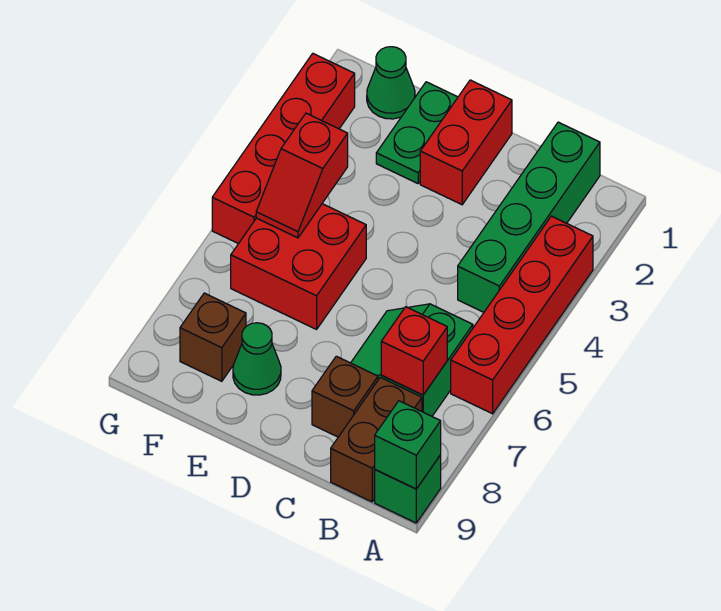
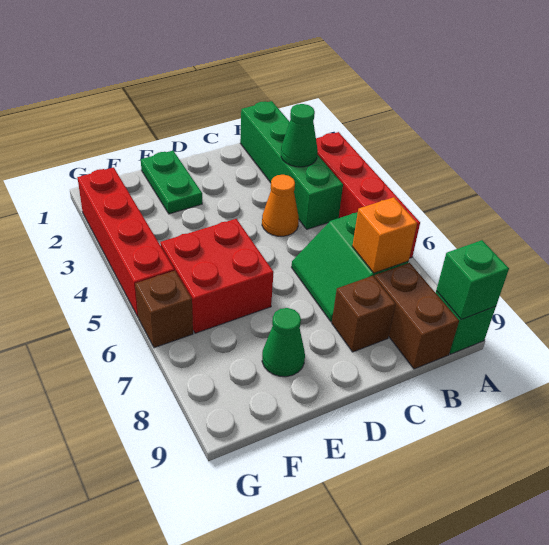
red brick B7 level 2 -> orange brick B7 level 2
none -> orange cone C4 level 1
red brick D1:D2 level 1 -> none
green cone F1 level 1 -> green cone B3 level 2
red slope F4:F5 level 2 top 4 -> none
brown brick F8 level 1 -> brown brick G6 level 1

